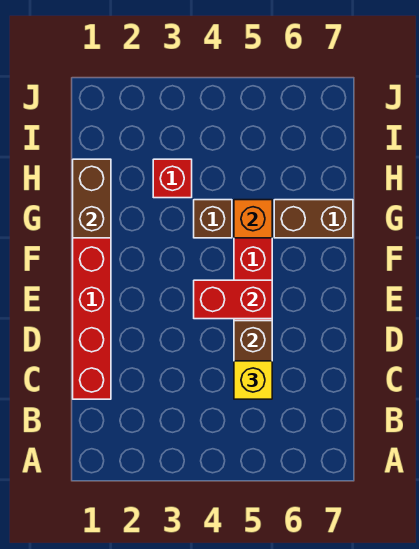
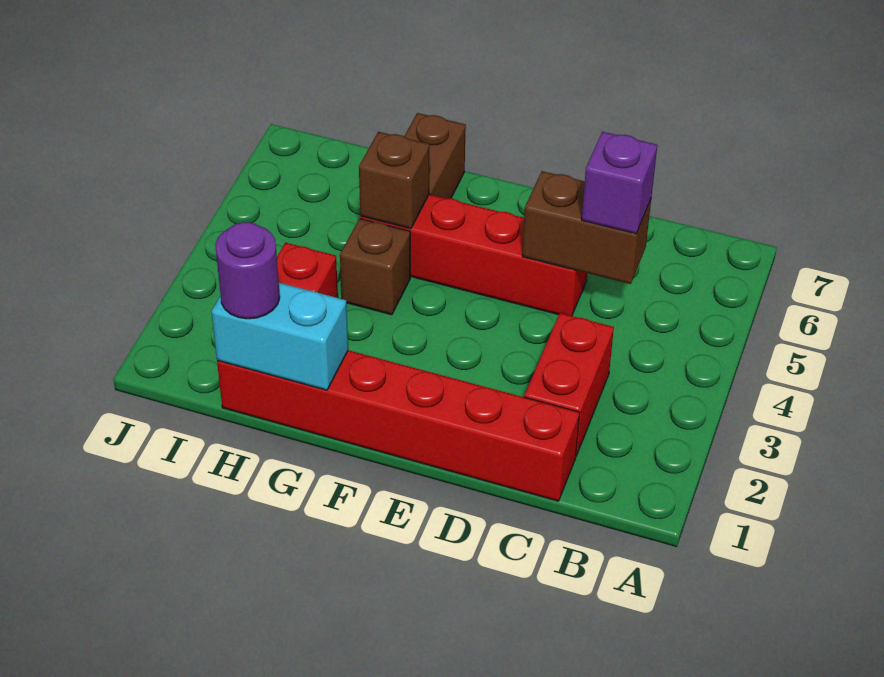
yellow brick C5 level 3 -> purple brick C5 level 3
red brick E4:E5 level 2 -> red brick C2:C3 level 1
brown brick G1:H1 level 2 -> cyan brick G1:H1 level 2
orange brick G5 level 2 -> brown brick G5 level 2
none -> purple round brick H1 level 3

